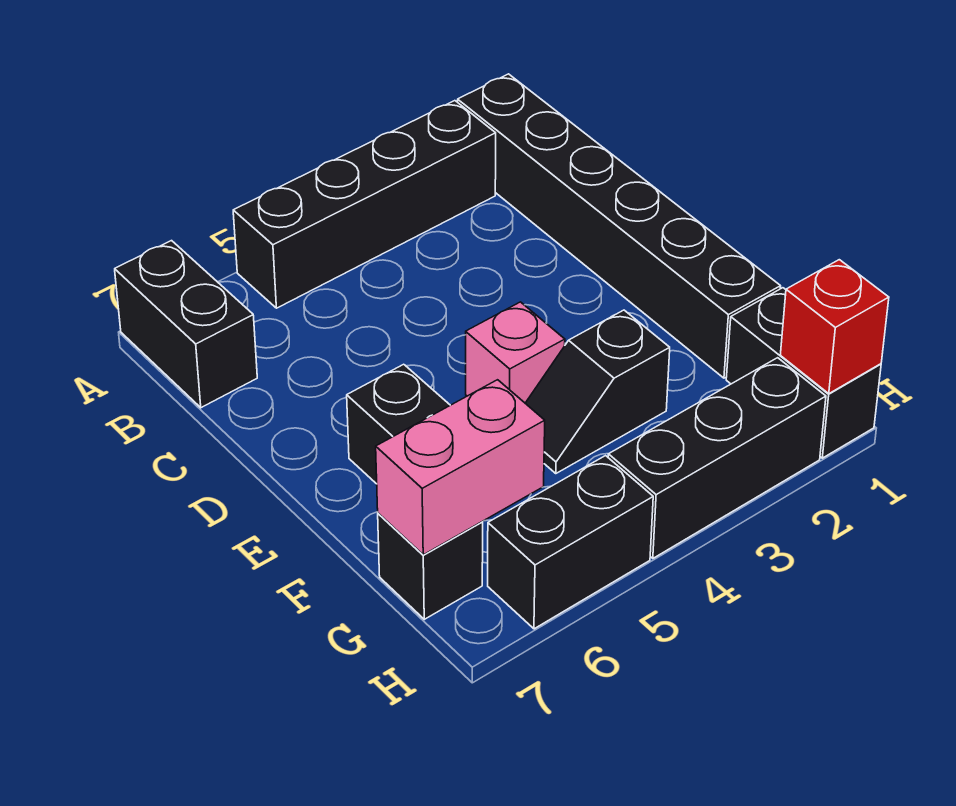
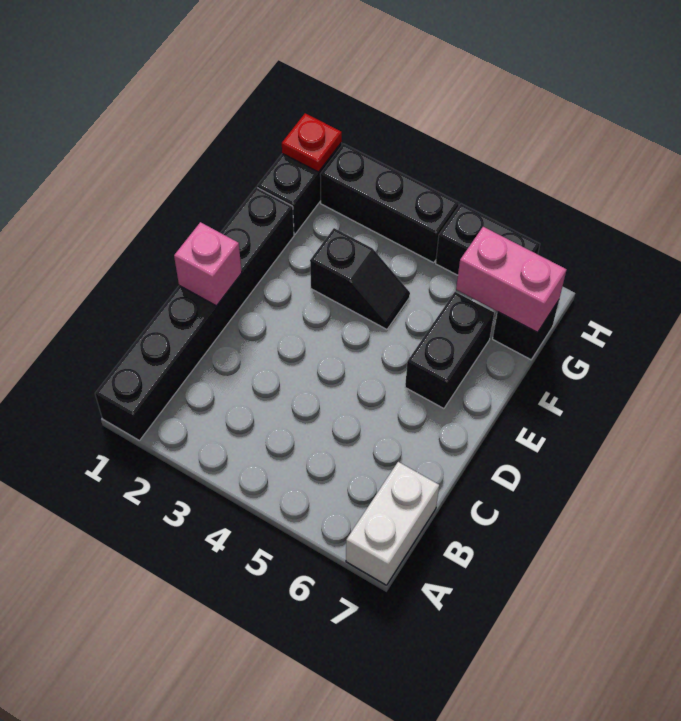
black brick A2:A5 level 1 -> none
black brick A7:B7 level 1 -> white brick A7:B7 level 1
pink brick E4 level 1 -> pink brick D1 level 2
red brick H1 level 2 -> red plate H1 level 2

